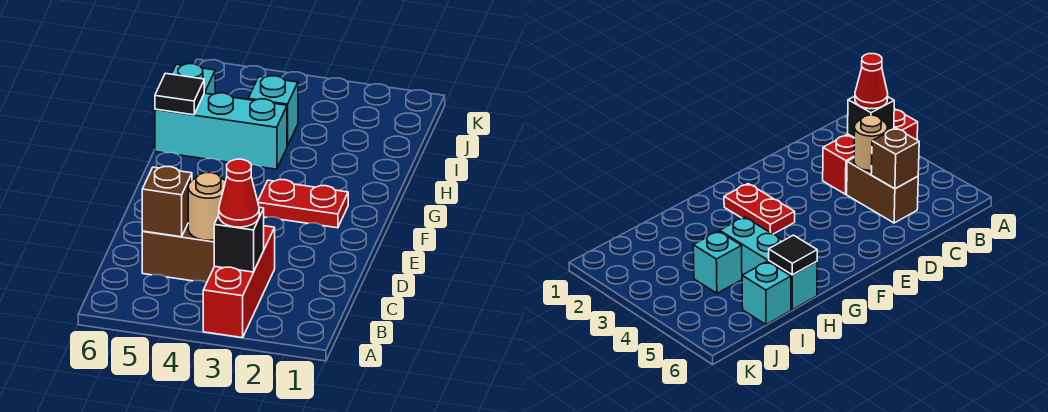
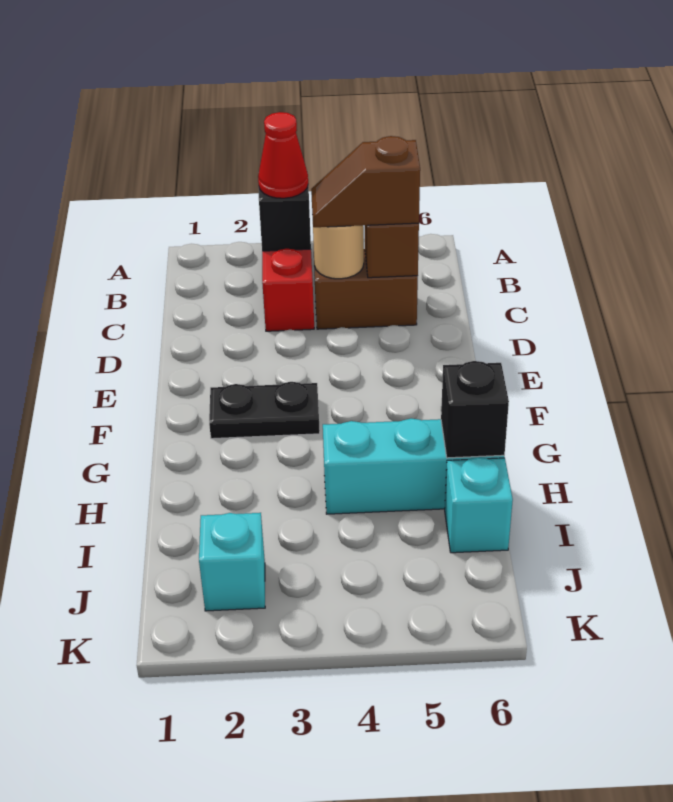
none -> brown slope C4:C5 level 3 top 5
red plate F2:F3 level 1 -> black plate F2:F3 level 1
black tile H6 level 2 -> black brick H6 level 2
cyan brick I4 level 1 -> cyan brick J2 level 1

